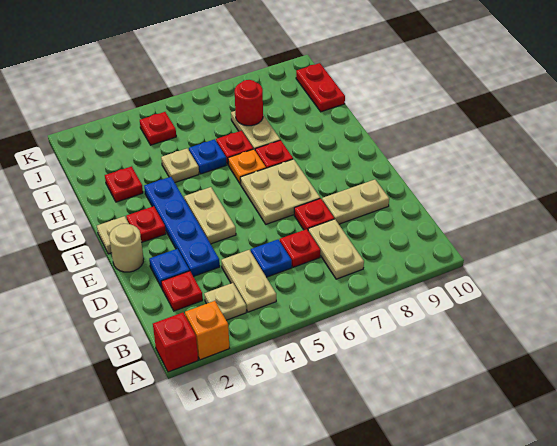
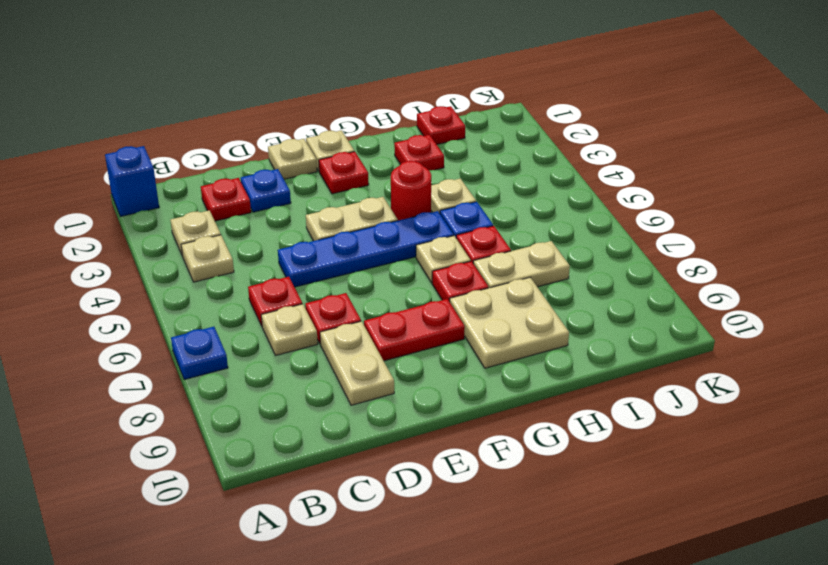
red brick A1 level 1 -> blue brick A1 level 1
orange brick A2 level 1 -> none
tan plate B4:C4 level 1 -> tan plate B4 level 1
tan plate B7:C7 level 1 -> tan plate C7 level 1
blue plate C5 level 1 -> blue plate A7 level 1
blue plate D3:G3 level 1 -> blue plate D5:G5 level 1
tan round brick E1 level 1 -> tan plate E1 level 1
tan plate E6:F7 level 1 -> tan plate G8:H9 level 1
orange plate G6 level 1 -> tan plate G6 level 1
red round brick I7 level 2 -> red round brick G4 level 1
red plate I10:J10 level 1 -> red plate E8:F8 level 1
red plate J4 level 1 -> red plate I1 level 1

